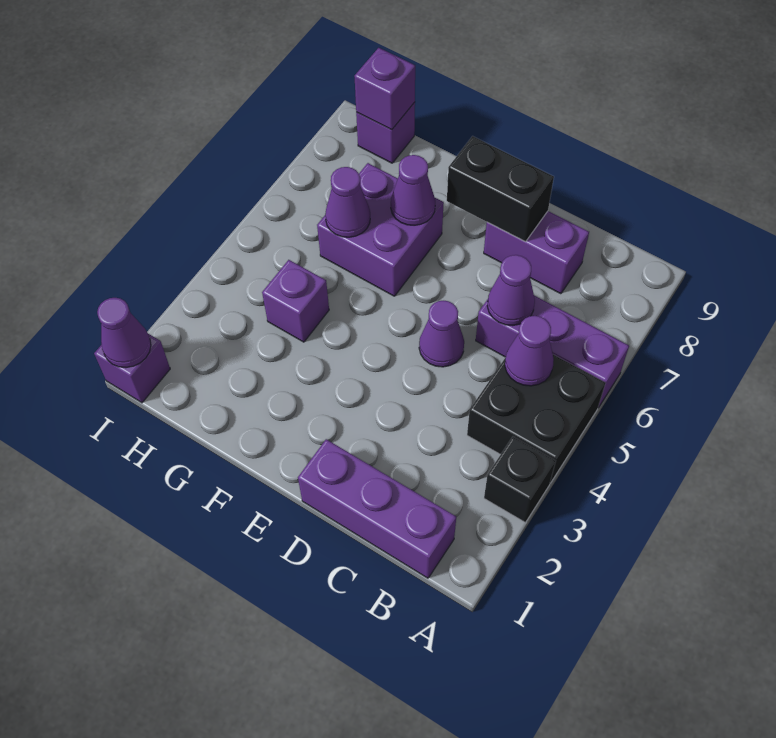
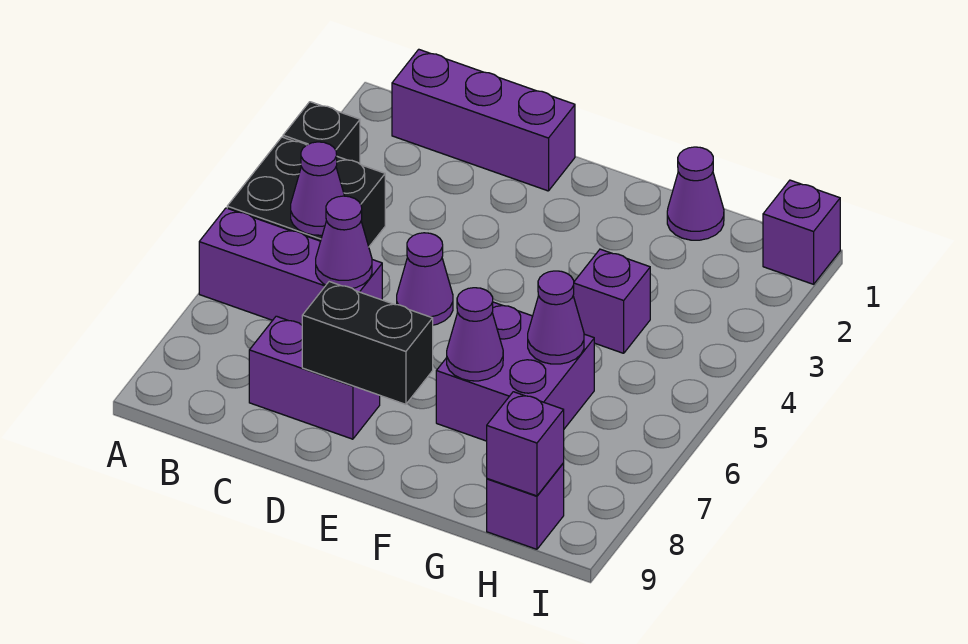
purple cone I1 level 2 -> purple cone G1 level 1

